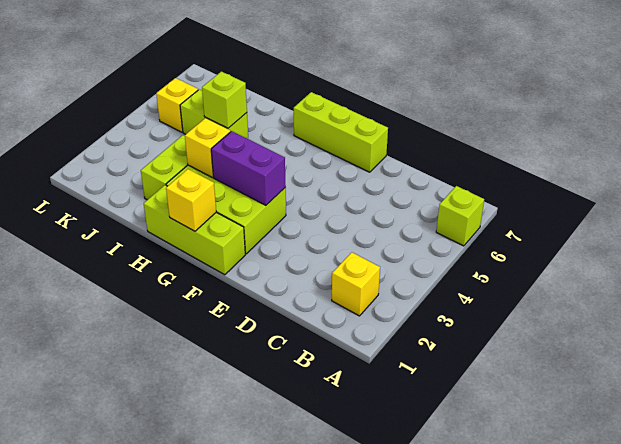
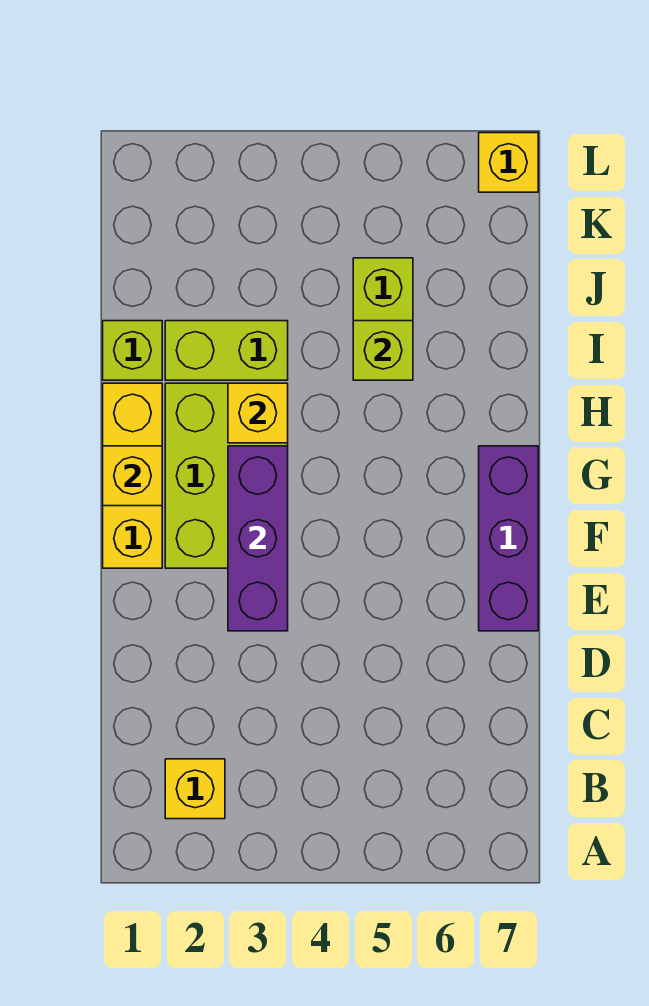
lime brick A6 level 1 -> lime brick I1 level 1
lime brick E7:G7 level 1 -> purple brick E7:G7 level 1
lime brick F1:H1 level 1 -> yellow brick F1:H1 level 1
purple brick F3:G3 level 2 -> purple brick E3:G3 level 2
yellow brick K5 level 1 -> yellow brick L7 level 1

